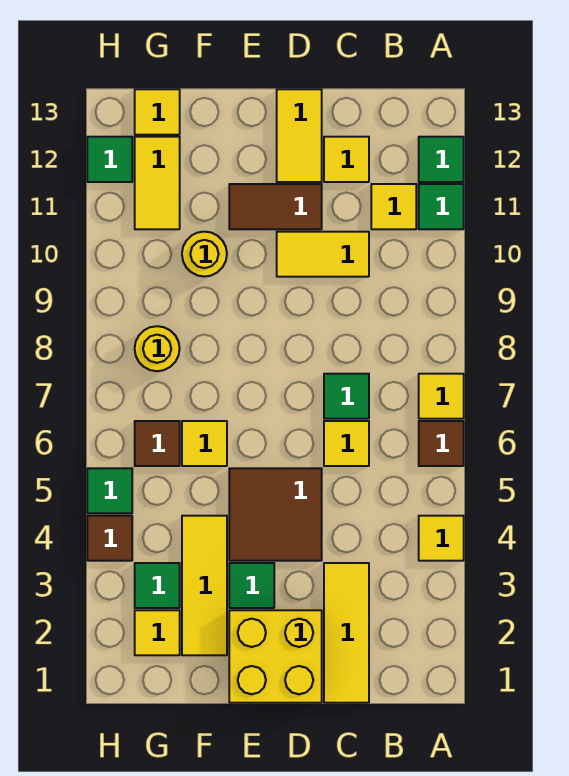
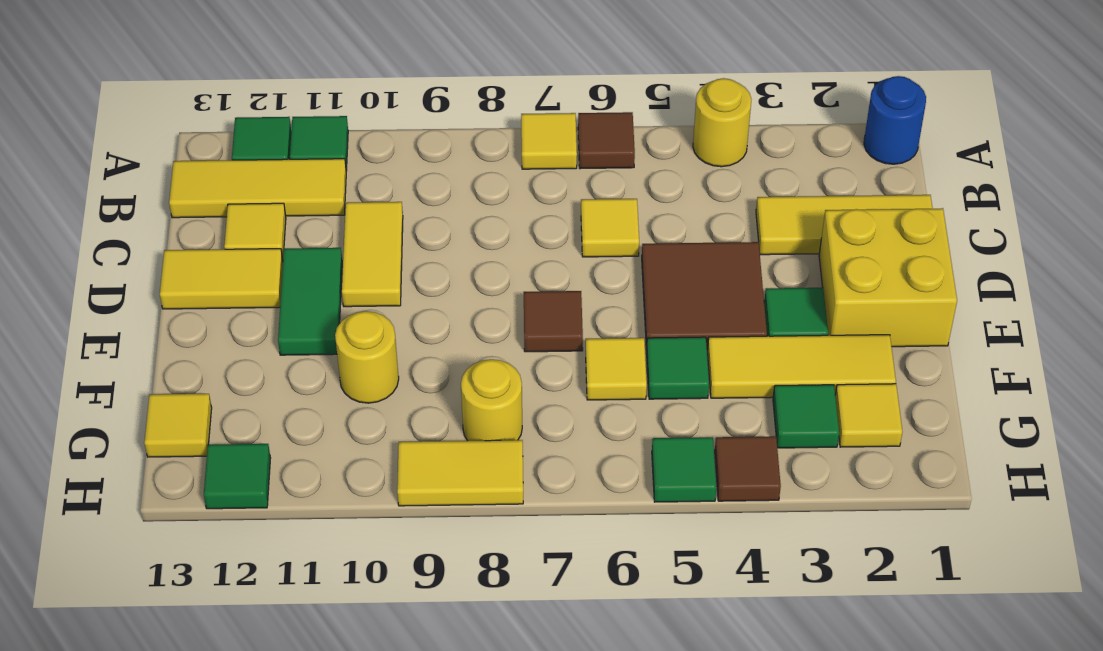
none -> blue round brick A1 level 1
yellow tile A4 level 1 -> yellow round brick A4 level 1
yellow tile B11 level 1 -> yellow tile B11:B13 level 1
green tile C7 level 1 -> green tile F5 level 1
brown tile D11:E11 level 1 -> green tile D11:E11 level 1
brown tile G6 level 1 -> brown tile E7 level 1
yellow tile G11:G12 level 1 -> yellow tile H8:H9 level 1

